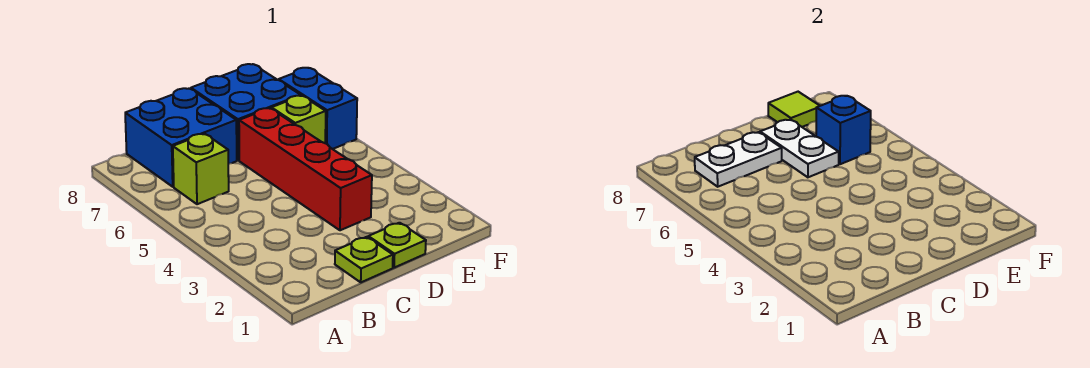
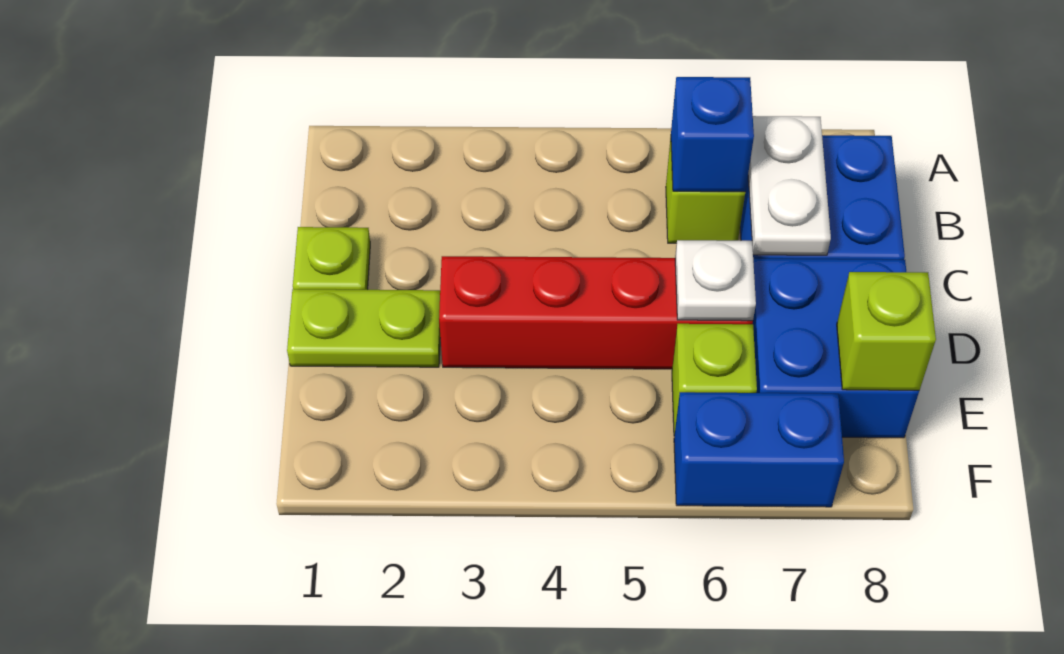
lime plate D1 level 1 -> lime plate D1:D2 level 1
white plate D6:D7 level 2 -> white plate D6 level 2
blue brick E6 level 2 -> blue brick B6 level 2
lime tile E8 level 2 -> lime brick E8 level 2

